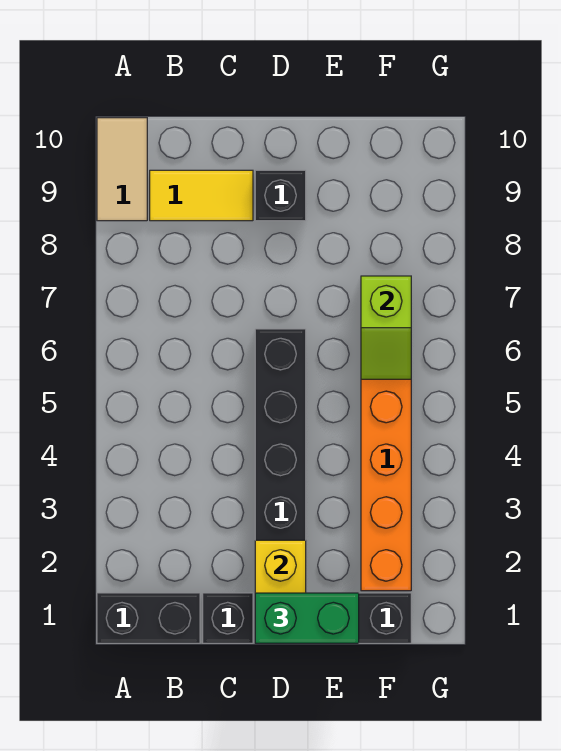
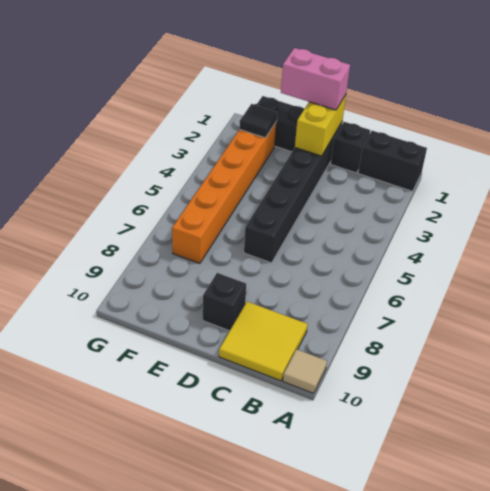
tan tile A9:A10 level 1 -> tan tile A10 level 1
yellow tile B9:C9 level 1 -> yellow tile B9:C10 level 1
green brick D1:E1 level 3 -> pink brick D1:E1 level 3
none -> black tile F2 level 2
lime slope F6:F7 level 2 top 7 -> none

